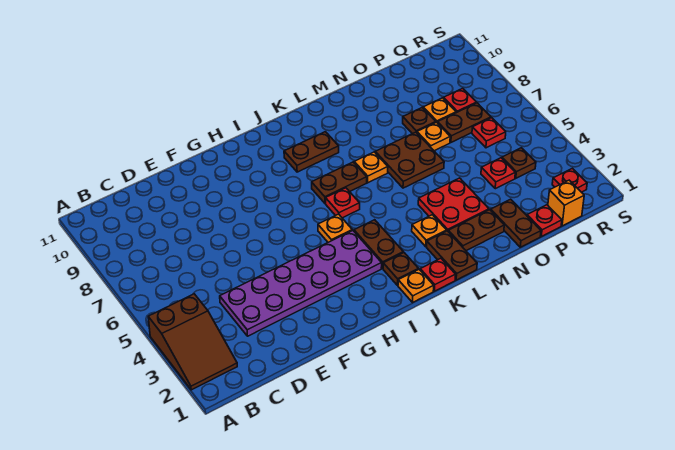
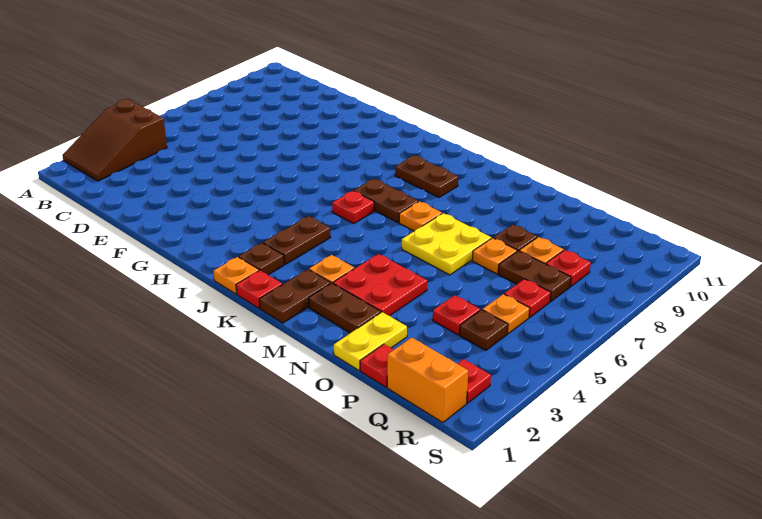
purple plate D3:I4 level 1 -> none
orange plate I5 level 1 -> orange plate Q5 level 1
brown plate M6:N7 level 1 -> yellow plate M6:N7 level 1
brown plate O1:O2 level 1 -> yellow plate O1:O2 level 1
orange brick Q1 level 1 -> orange brick Q1:R1 level 1

